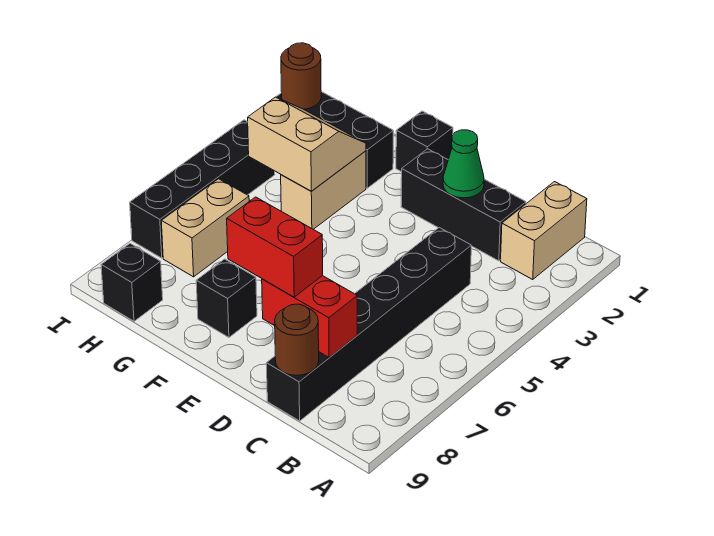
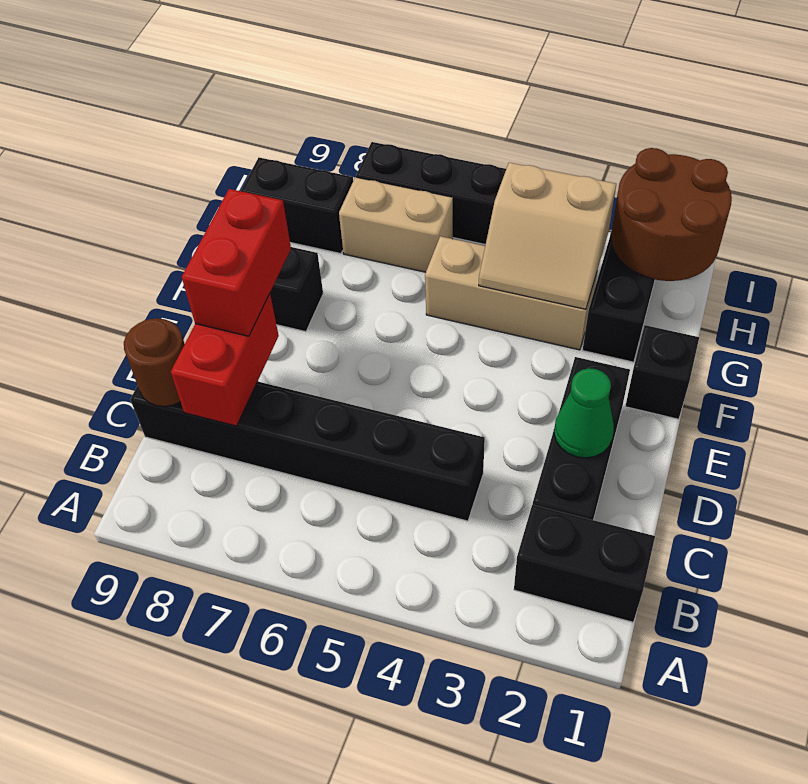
tan brick B1:B2 level 1 -> black brick B1:B2 level 1
tan brick G3:G4 level 1 -> tan brick G3:G5 level 1
tan slope G3:H4 level 2 top 4 -> tan slope G3:H4 level 2 top H
black brick H9 level 1 -> black brick H8:H9 level 1
brown round brick I2 level 2 -> brown round brick H1:I2 level 2

